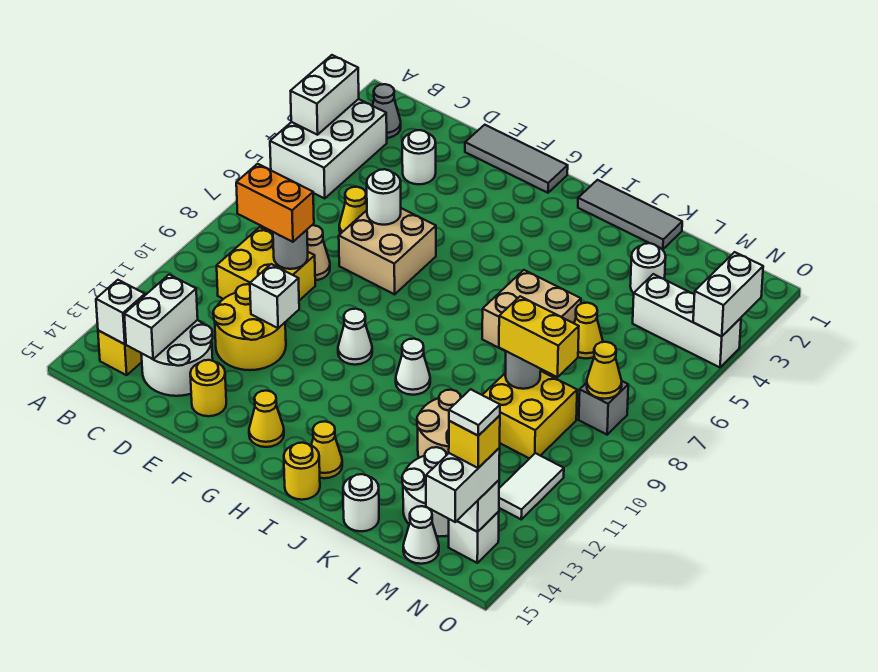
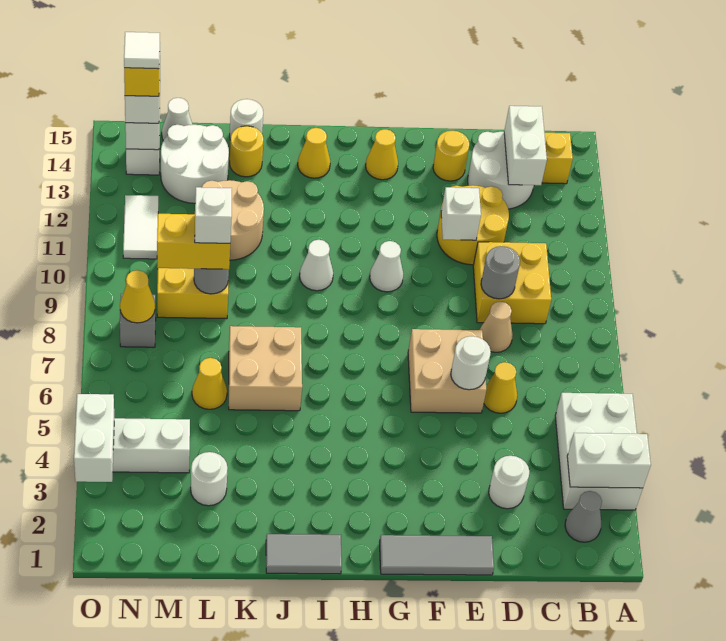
white brick A3:A4 level 2 -> white brick A3:B3 level 2
white brick B14 level 2 -> white brick L9 level 4
orange brick C9:D9 level 3 -> none
grey tile I1:K1 level 1 -> grey tile I1:J1 level 1
yellow round brick I15 level 1 -> yellow round brick K14 level 1

